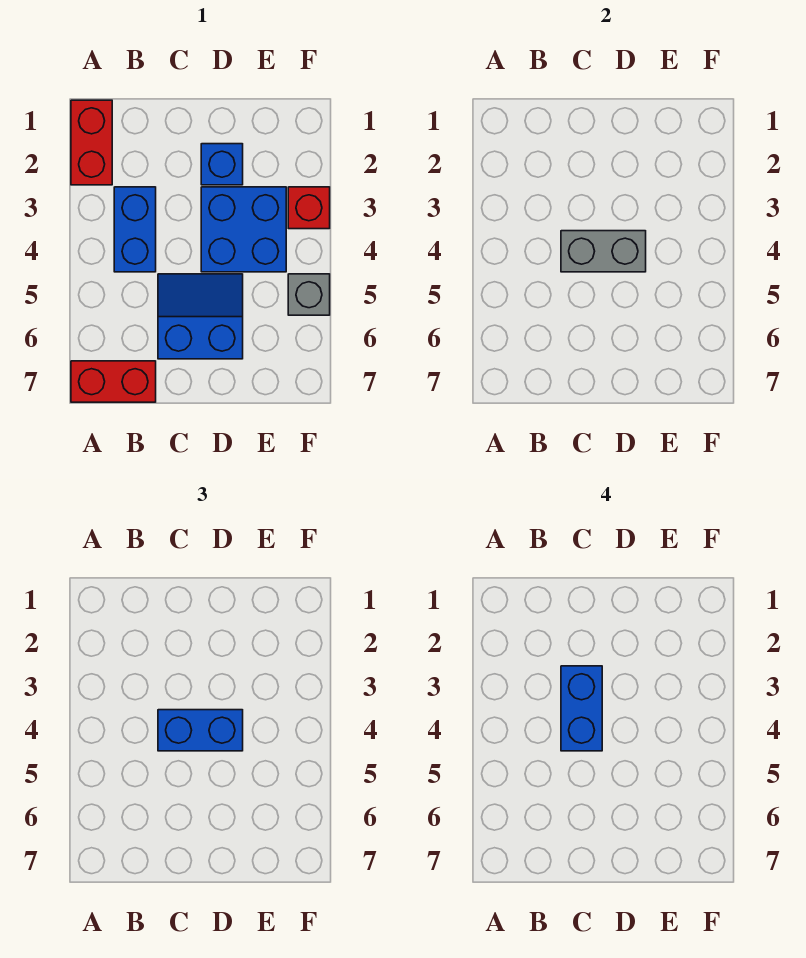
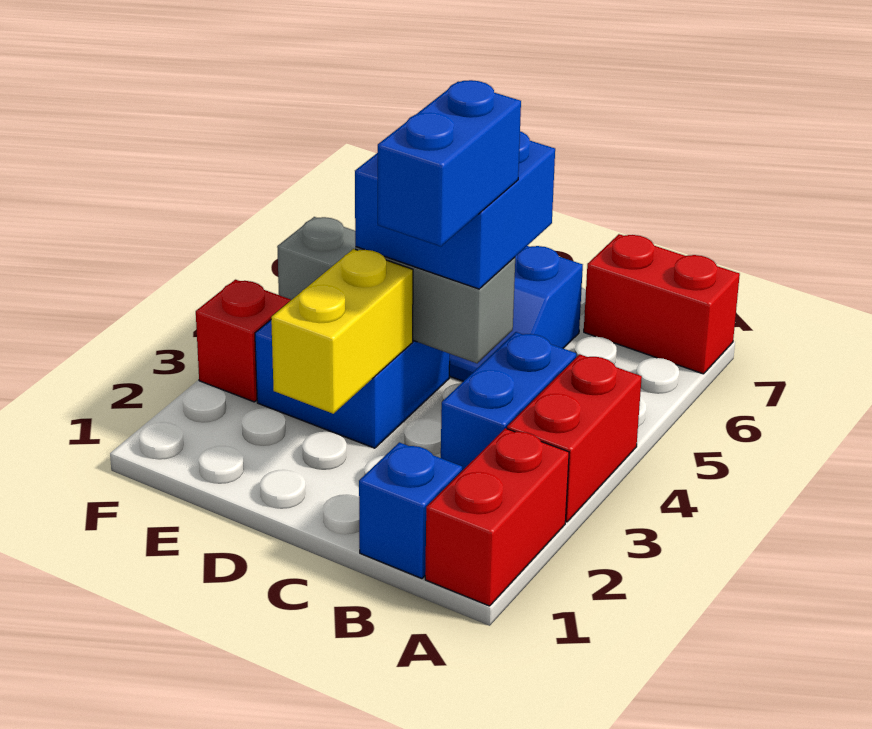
none -> red brick A3:A4 level 1
blue brick C4:D4 level 3 -> blue brick C4:D5 level 3
blue brick D2 level 1 -> blue brick B1 level 1
none -> yellow brick D2:D3 level 2

